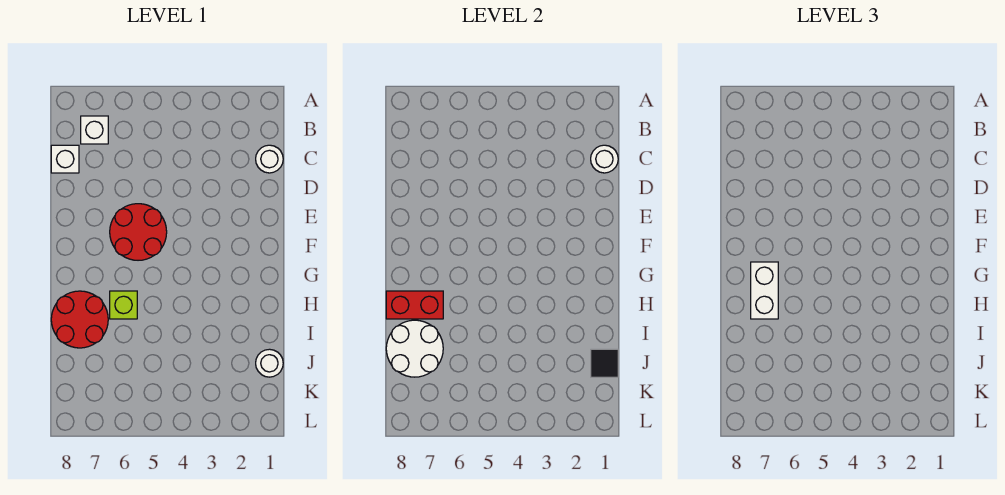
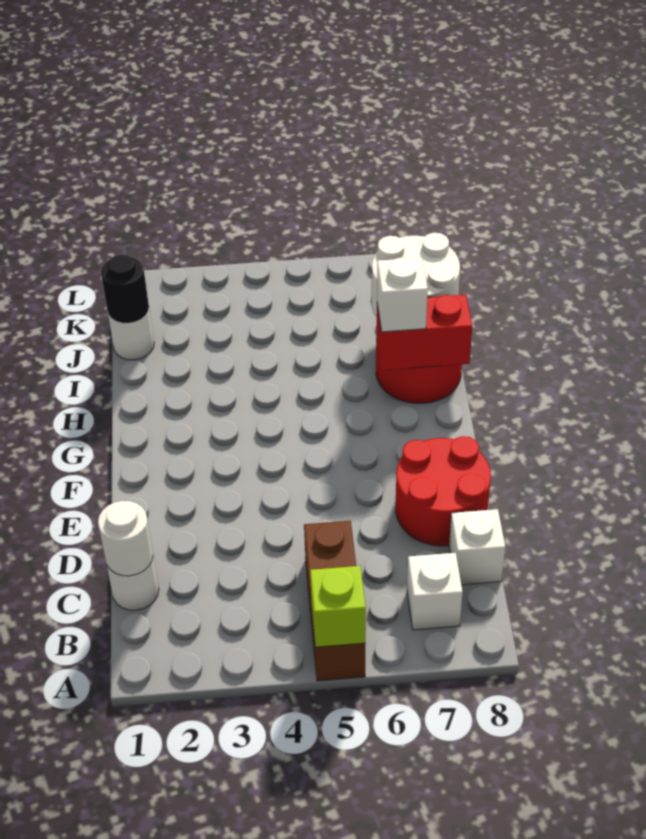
none -> brown brick A5:C5 level 1
red round brick E5:F6 level 1 -> red round brick D7:E8 level 1
white brick G7:H7 level 3 -> white brick H7 level 3
lime brick H6 level 1 -> lime brick A5 level 2
black tile J1 level 2 -> black round brick J1 level 2

